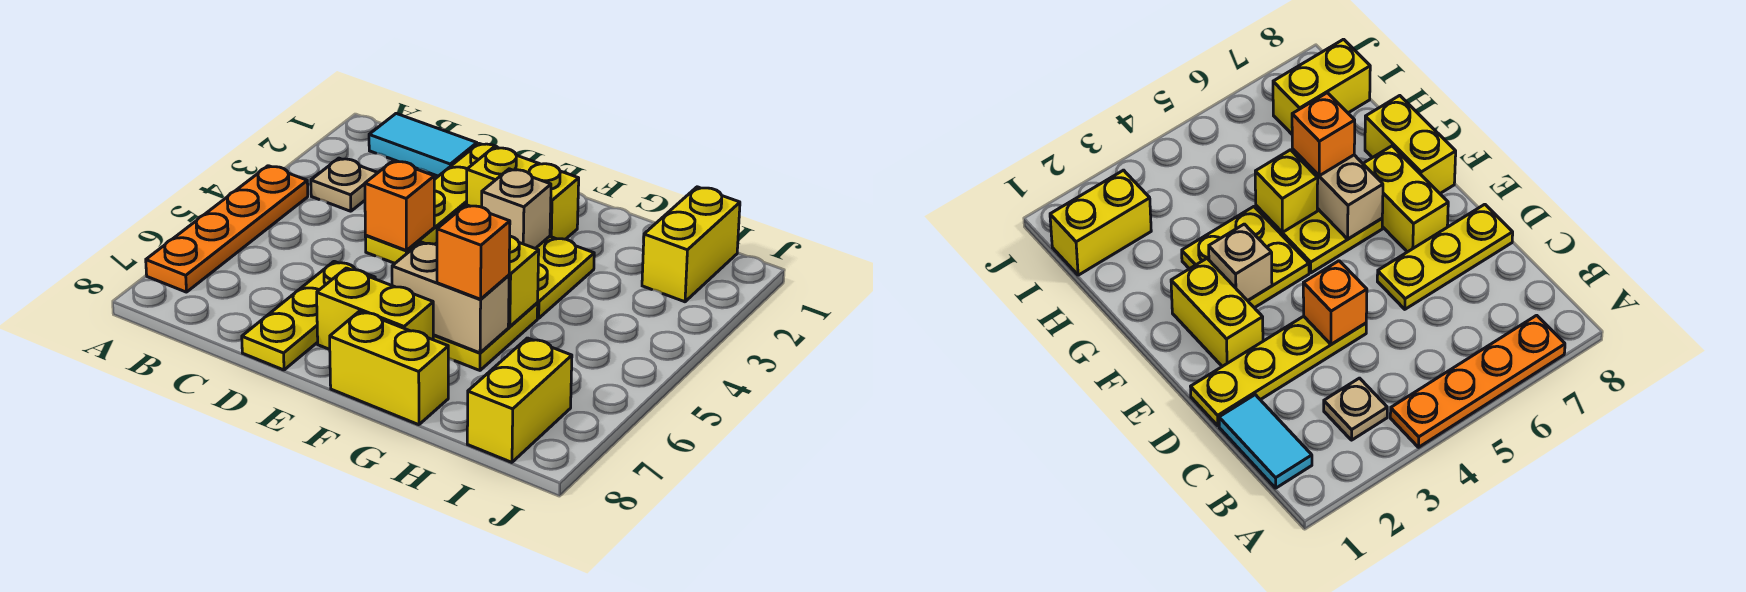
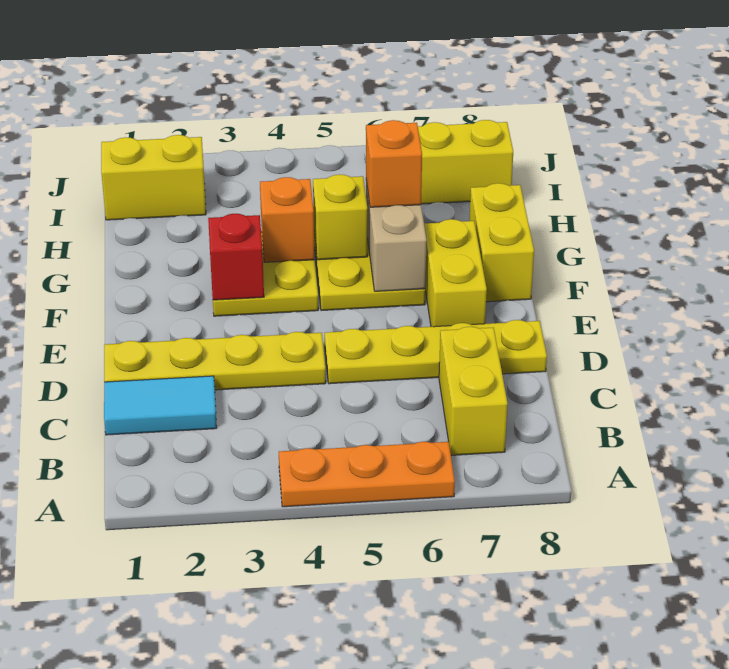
orange plate A4:A7 level 1 -> orange plate A4:A6 level 1
cyan tile B1:C1 level 1 -> cyan tile C1:C2 level 1
tan plate B3 level 1 -> none
orange brick D4 level 2 -> orange brick G4 level 2
yellow plate D6:D8 level 1 -> yellow plate D5:D8 level 1
yellow brick E2:F2 level 1 -> yellow brick B7:C7 level 1
tan brick F3 level 2 -> red brick F3 level 2

